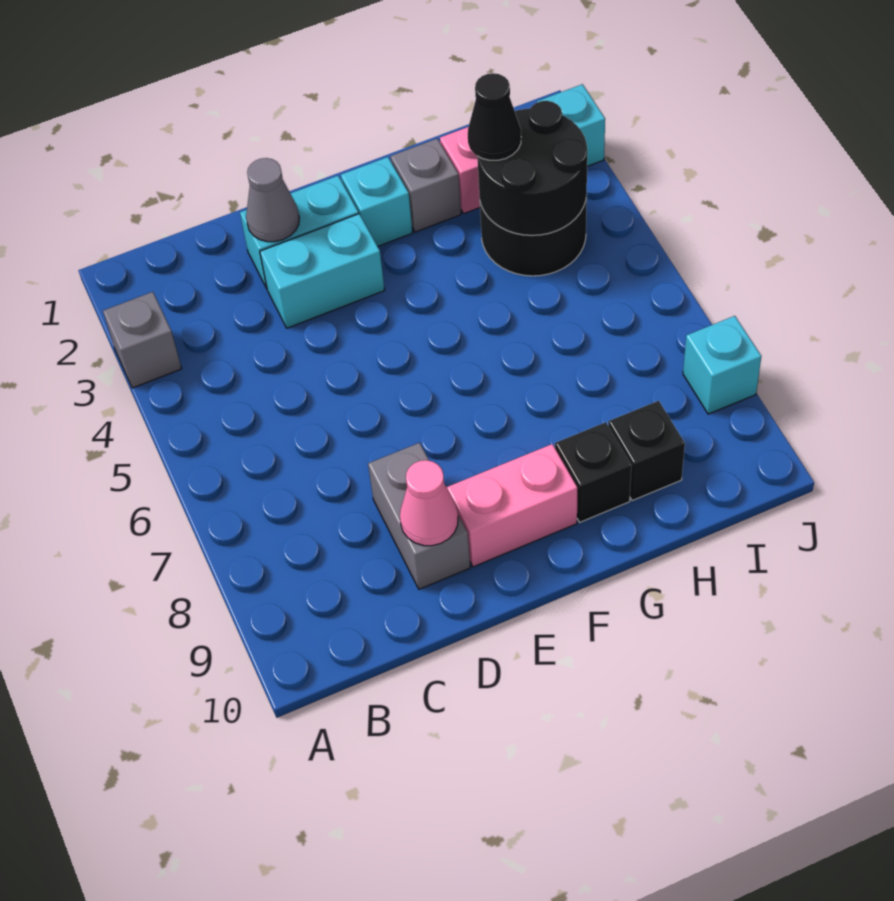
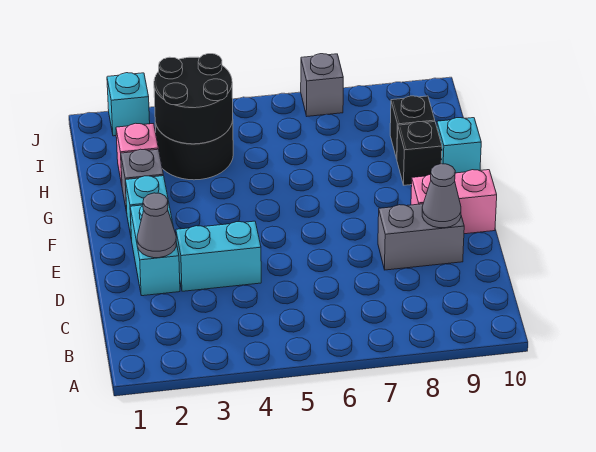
grey brick A3 level 1 -> grey brick J7 level 1
cyan brick D3:E3 level 1 -> cyan brick D3:D4 level 1
pink cone D9 level 2 -> grey cone D9 level 2
pink brick E9:F9 level 1 -> pink brick E9:E10 level 1
black cone H3 level 3 -> none
cyan brick J8 level 1 -> cyan brick G10 level 1

